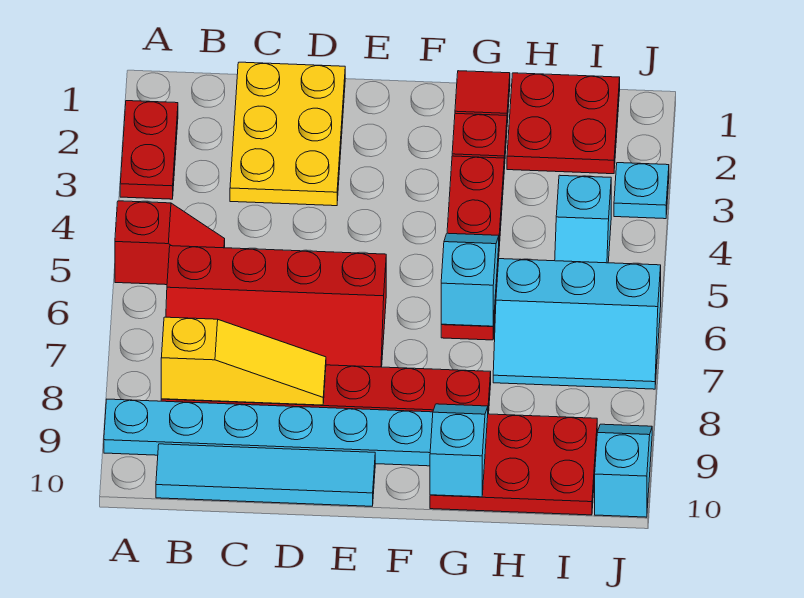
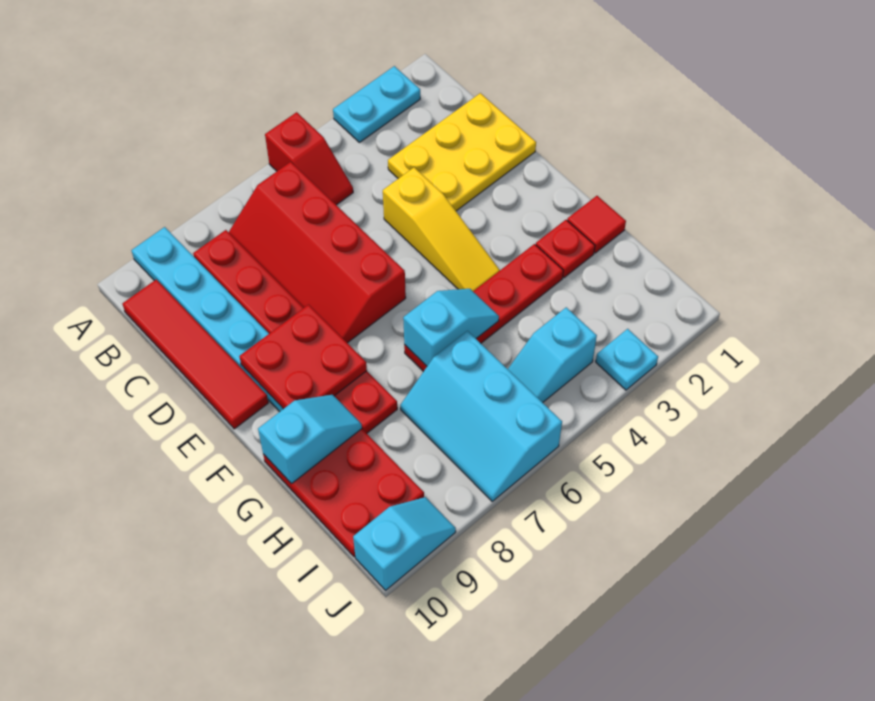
red plate A2:A3 level 1 -> cyan plate A2:A3 level 1
yellow slope B8:D8 level 2 top B -> yellow slope D4:F4 level 1 top D
cyan tile B10:E10 level 1 -> red tile B10:E10 level 1
red plate H1:I2 level 1 -> red plate E8:F9 level 2

